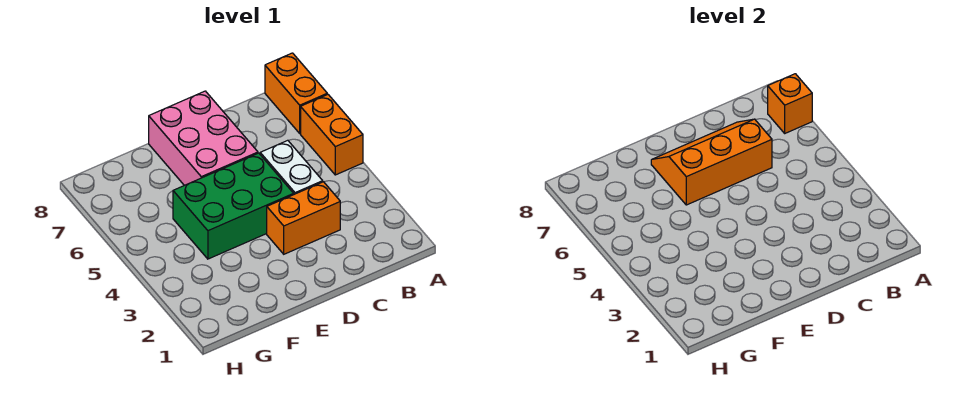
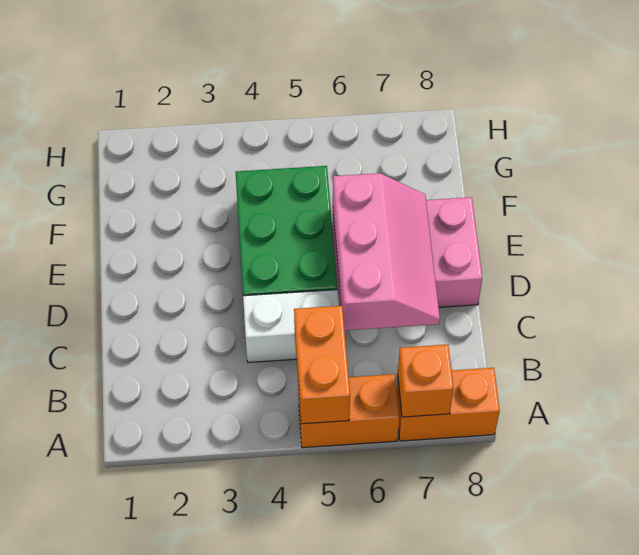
orange brick C3:D3 level 1 -> orange brick A5:B5 level 2
orange slope C6:E7 level 2 top 6 -> pink slope C6:E7 level 2 top 6

